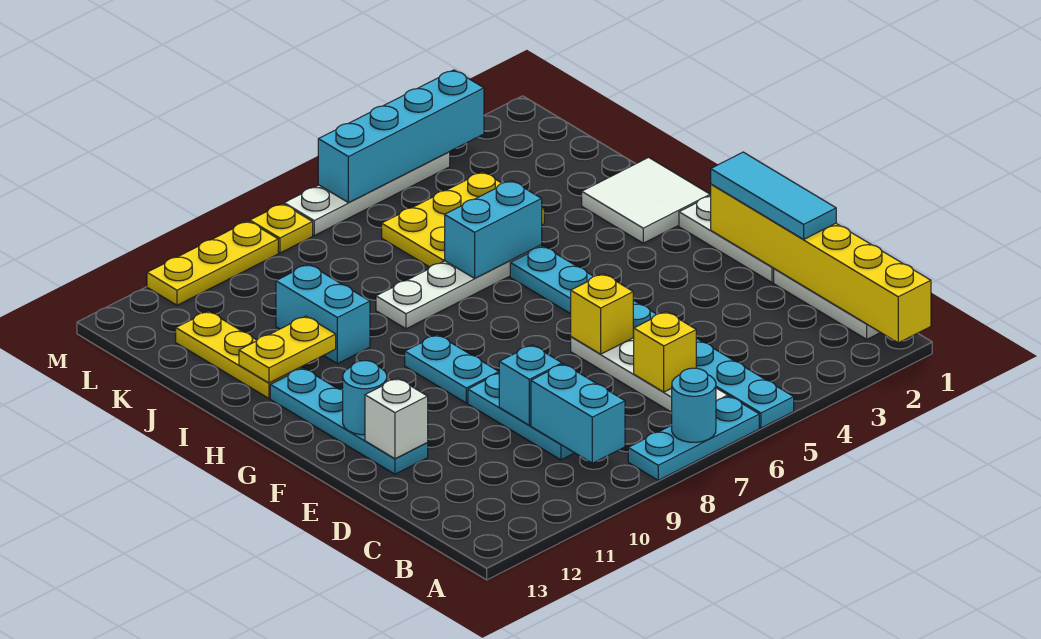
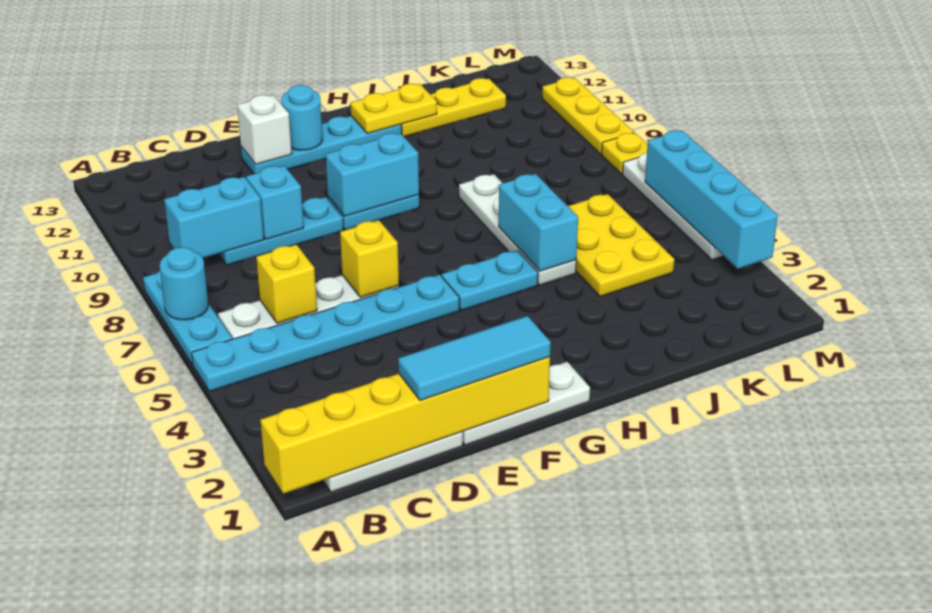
white tile H1:I2 level 1 -> none
cyan brick I10:J10 level 1 -> cyan brick F9:G9 level 2
yellow plate I11:I12 level 2 -> yellow plate H12:I12 level 2

